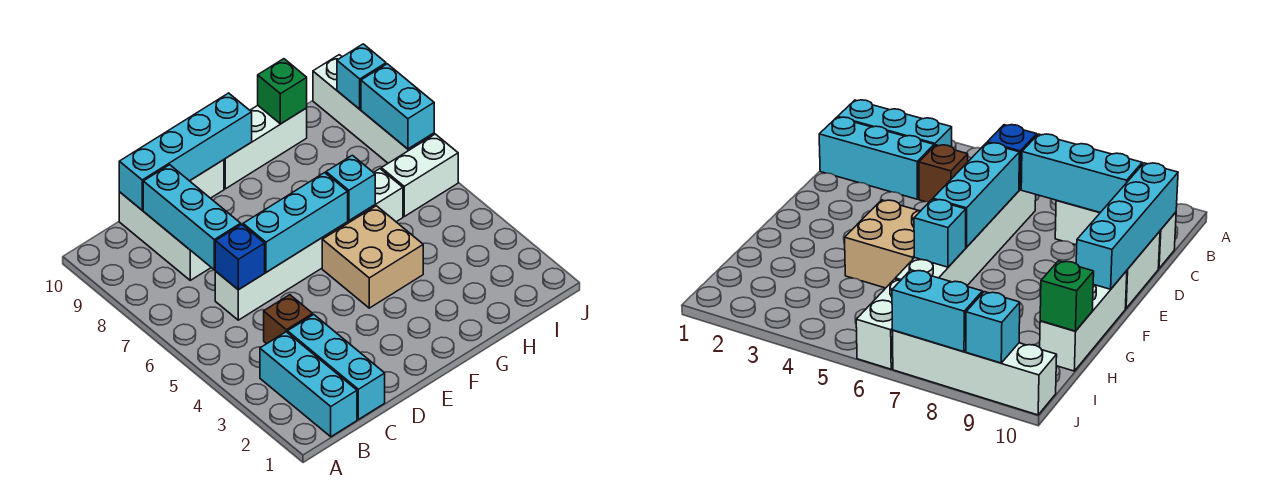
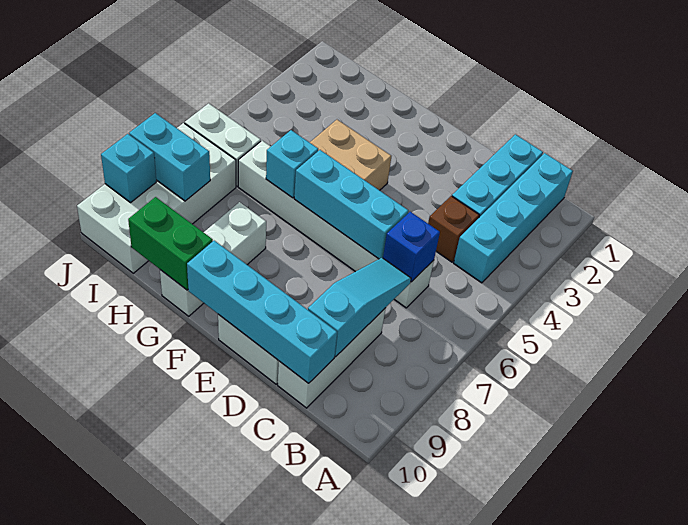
cyan brick B1:B3 level 1 -> cyan brick B1:B4 level 1
cyan brick C7:C9 level 2 -> cyan slope C7:C9 level 2 top 9
white brick F10:H10 level 1 -> white brick G8:G10 level 1
green brick H10 level 2 -> green brick G10:H10 level 2
white brick J7:J10 level 1 -> white brick I7:J10 level 1
cyan brick J7:J8 level 2 -> cyan brick I8:J8 level 2

